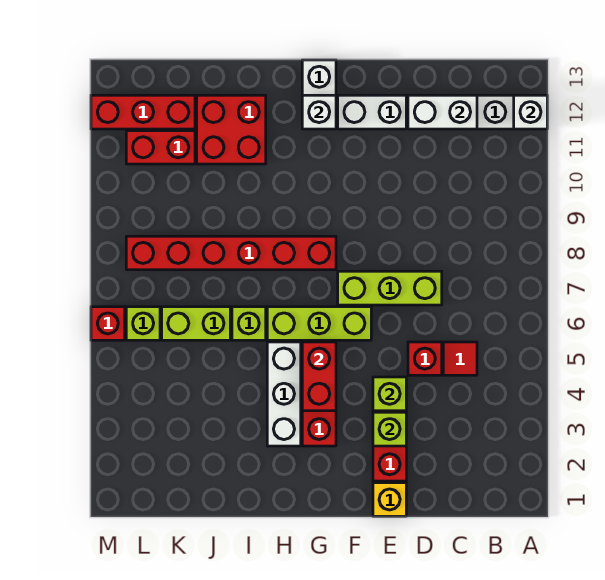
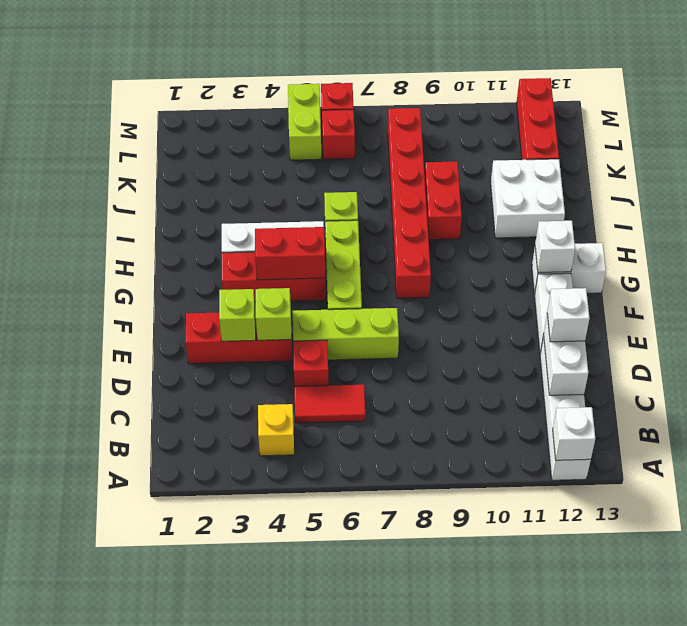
red tile C5 level 1 -> red tile C5:C6 level 1
lime brick D7:F7 level 1 -> lime brick E5:E7 level 1
none -> white brick D12 level 3
yellow brick E1 level 1 -> yellow brick B4 level 1
red brick I11:J12 level 1 -> white brick I11:J12 level 1
lime brick J6:K6 level 1 -> lime brick L5:M5 level 1
red brick K11:L11 level 1 -> red brick I9:J9 level 1
lime brick L6 level 1 -> red brick L6 level 1

